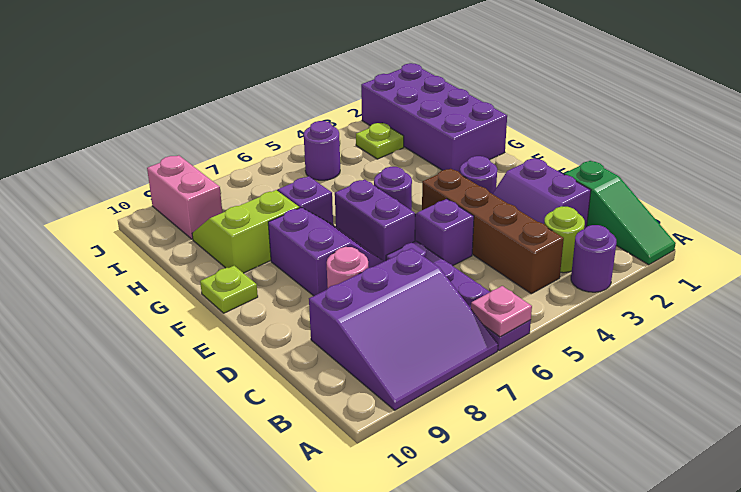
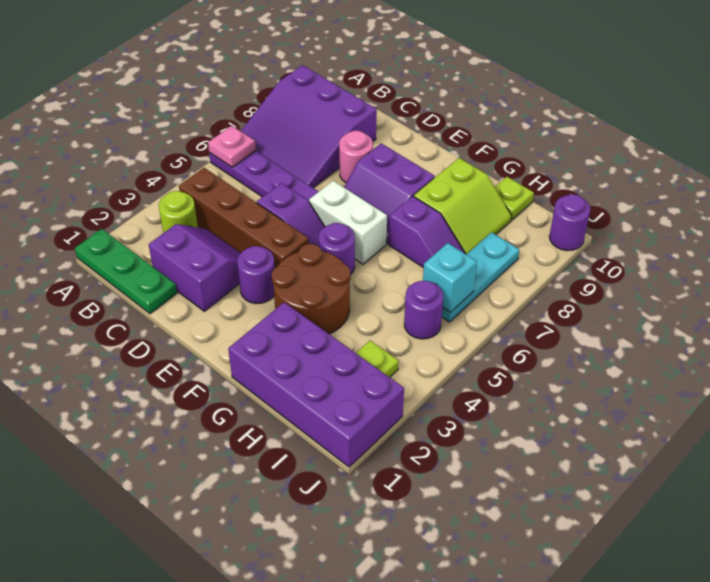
green slope A1:C1 level 1 top C -> green plate A1:C1 level 1
purple round brick A3 level 1 -> purple round brick J10 level 1
purple slope A7:C9 level 1 top C -> purple slope A7:C9 level 1 top 9
purple brick E6:F6 level 1 -> white brick E6:F6 level 1
none -> brown round brick F3:G4 level 1
lime plate F10 level 1 -> lime plate H10 level 1
none -> cyan plate I6:I8 level 1
none -> cyan brick I6 level 2
pink brick I9:J9 level 1 -> none

